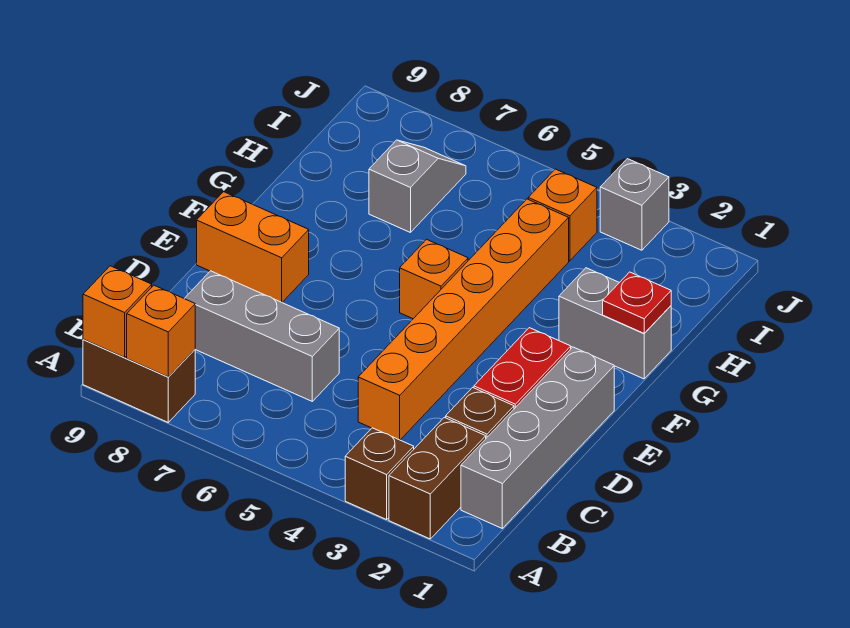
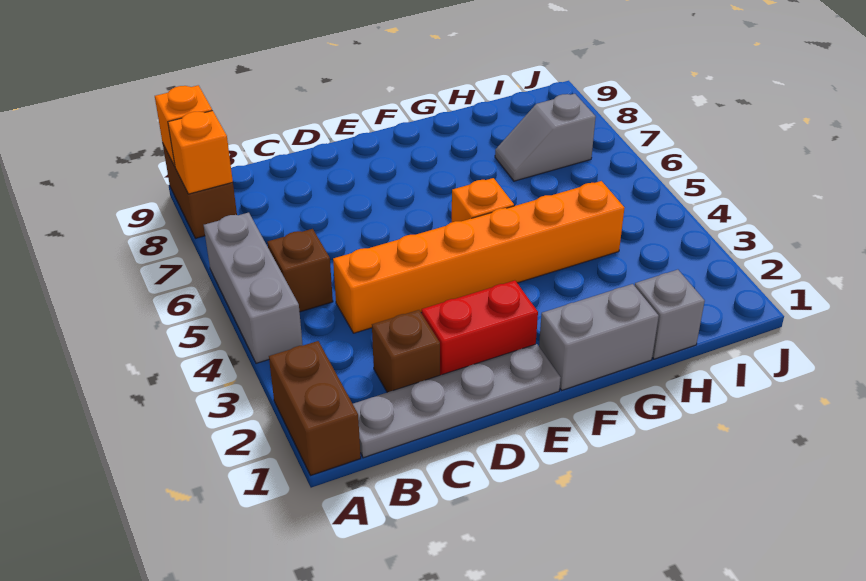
brown brick A2:B2 level 1 -> brown brick A1:A2 level 1
brown brick A3 level 1 -> brown brick B5 level 1
grey brick B1:E1 level 1 -> grey plate B1:E1 level 1
grey brick C6:C8 level 1 -> grey brick A4:A6 level 1
orange brick E8:E9 level 1 -> none
grey brick G1:G2 level 1 -> grey brick F1:G1 level 1
red plate G1 level 2 -> none
grey slope H7:I7 level 1 top H -> grey slope H7:I7 level 1 top I
orange brick I4 level 1 -> none
grey brick J3 level 1 -> grey brick H1 level 1

